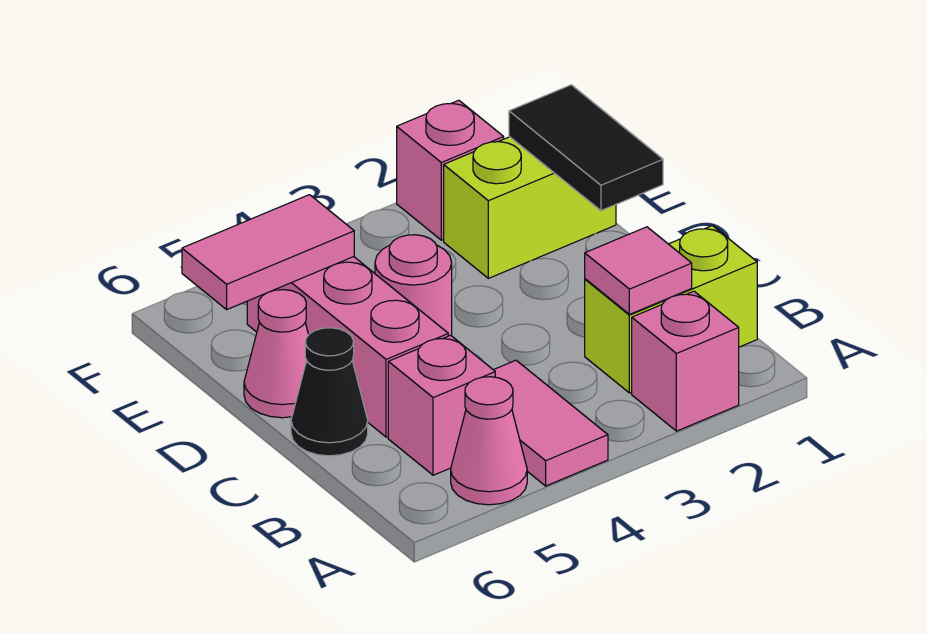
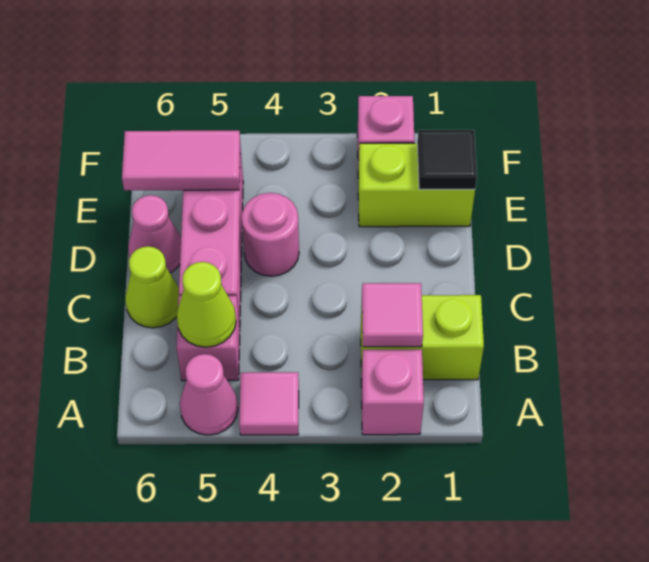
pink tile A4:B4 level 1 -> pink tile A4 level 1
none -> lime cone B5 level 2
black cone C6 level 1 -> lime cone C6 level 1
black tile D1:E1 level 2 -> black tile E1 level 2

